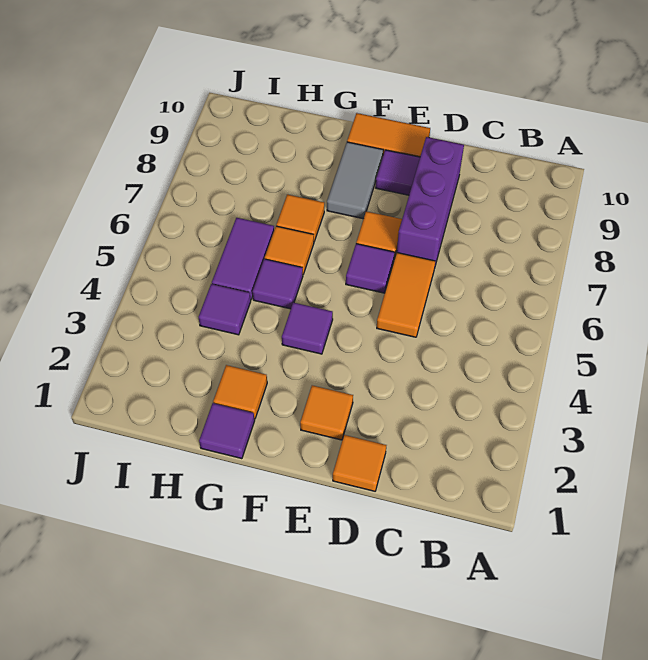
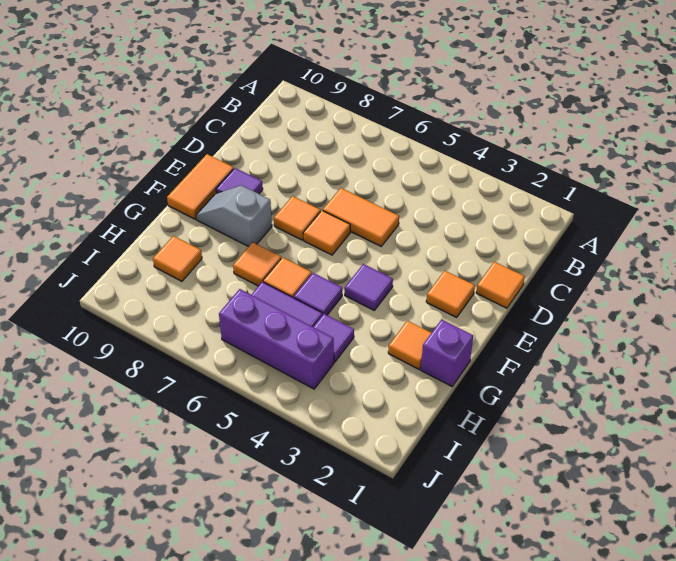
purple brick D7:D9 level 1 -> purple brick I4:I6 level 1
purple tile E6 level 1 -> orange tile E6 level 1
grey tile F8:F9 level 1 -> grey slope F8:F9 level 1 top 8
purple tile G1 level 1 -> purple brick G1 level 1
none -> orange tile H9 level 1

